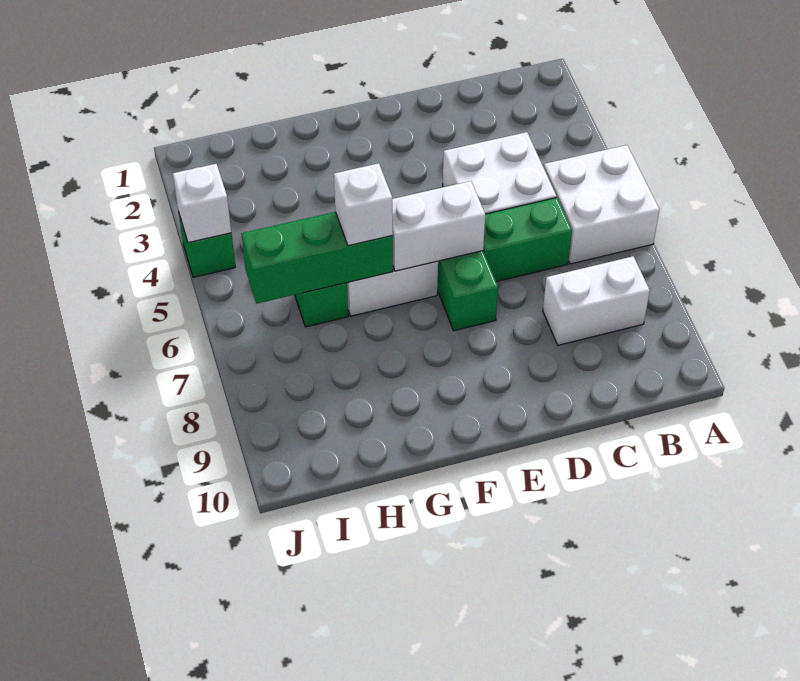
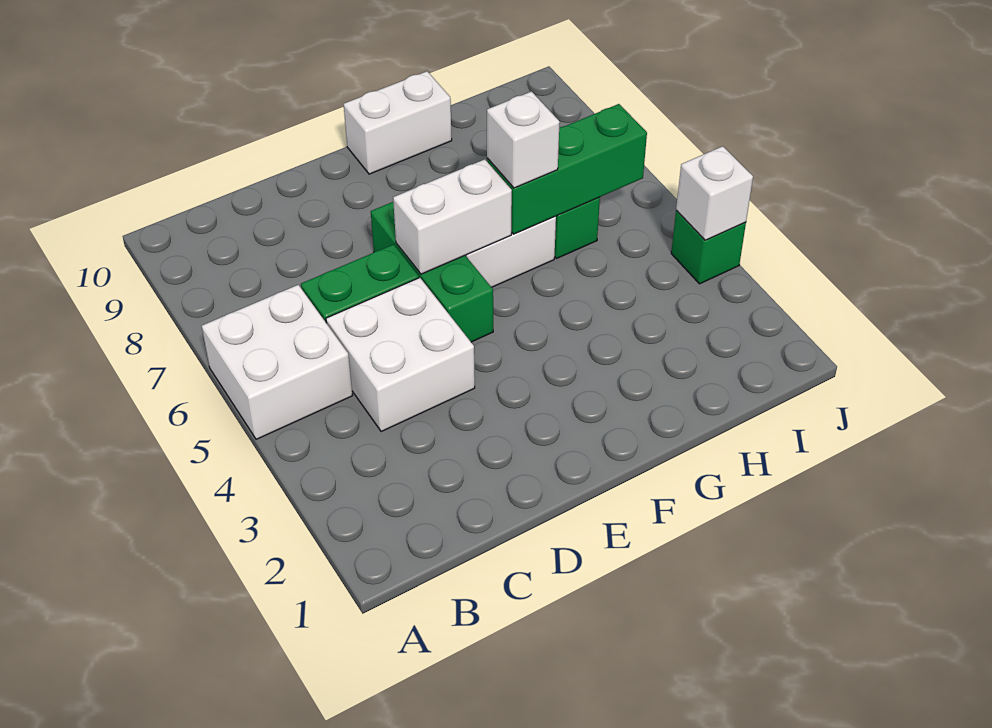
white brick B8:C8 level 1 -> white brick F10:G10 level 1

